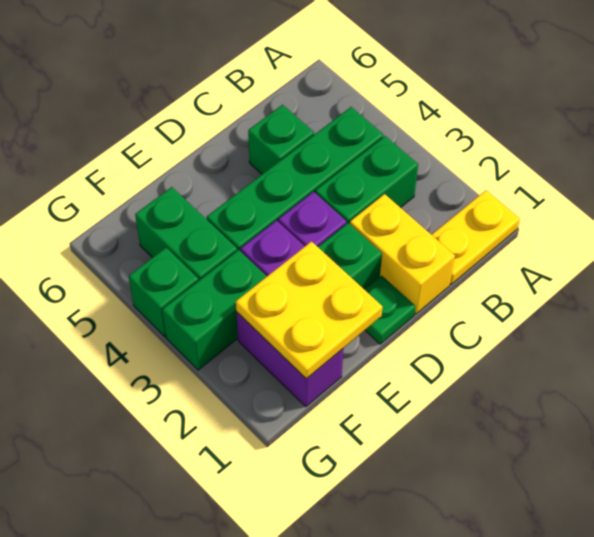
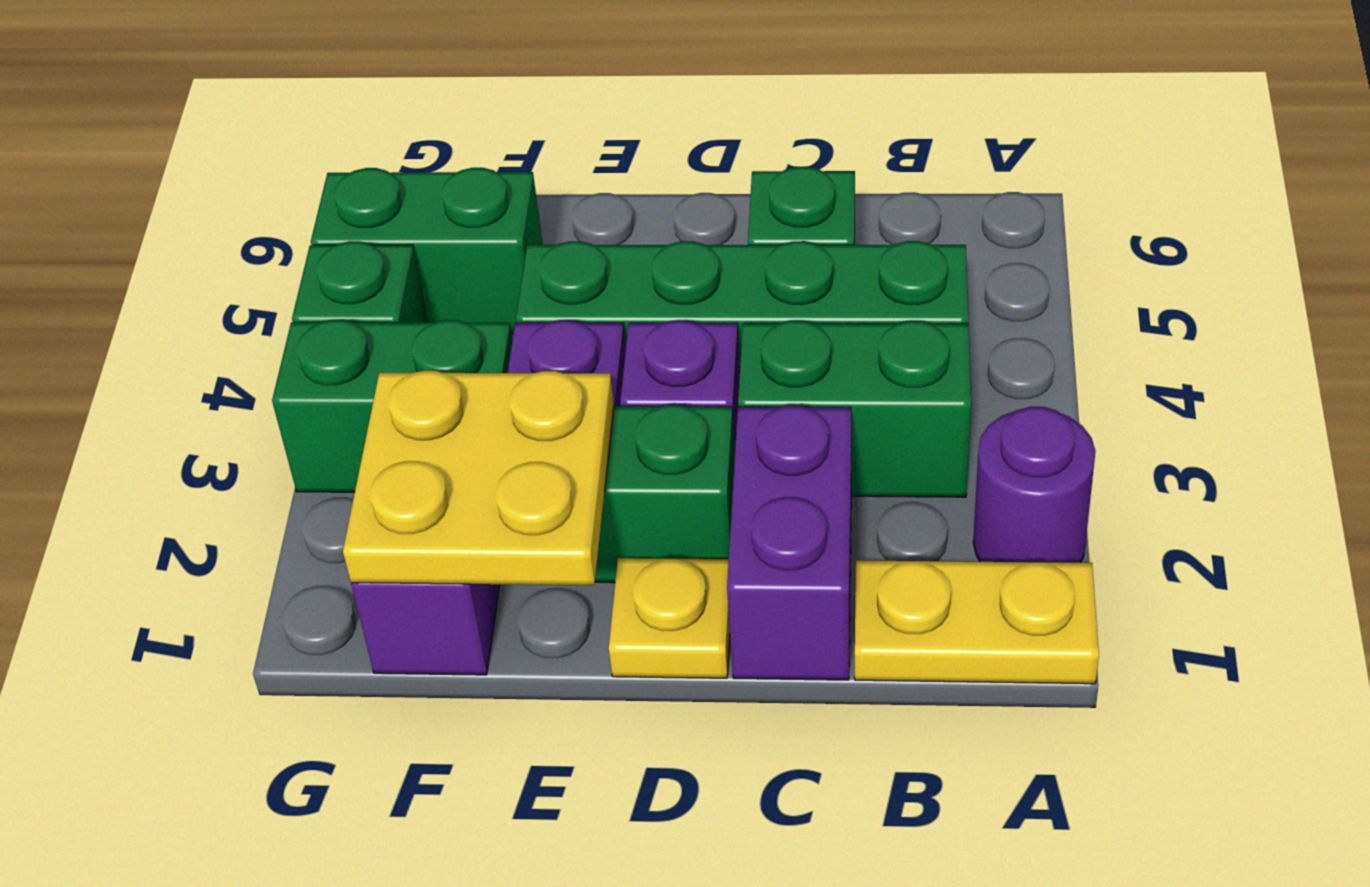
none -> purple round brick A2 level 1
yellow brick C1:C2 level 1 -> purple brick C1:C2 level 1
green plate D1 level 1 -> yellow plate D1 level 1
green brick F4:F5 level 1 -> green brick F5:G5 level 1

